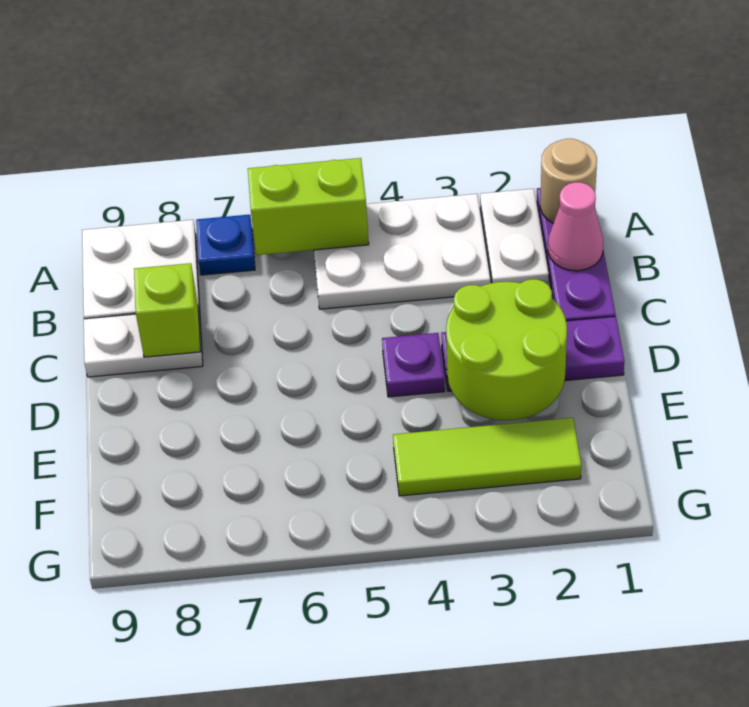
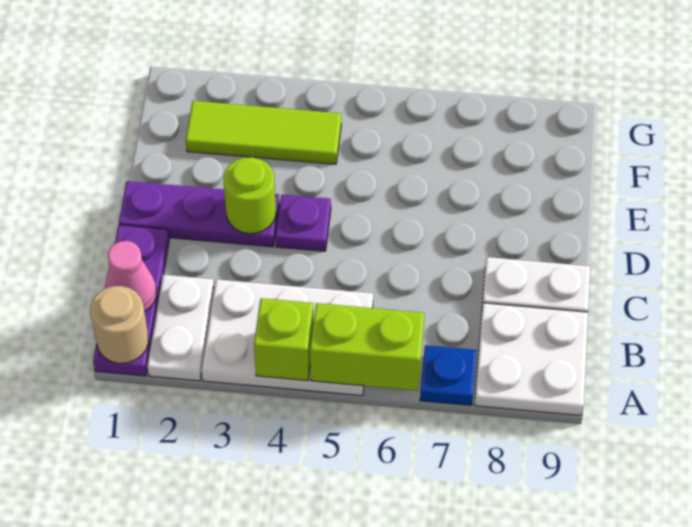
lime brick C8 level 2 -> lime brick A4 level 2
lime round brick D2:E3 level 2 -> lime round brick D3 level 2

